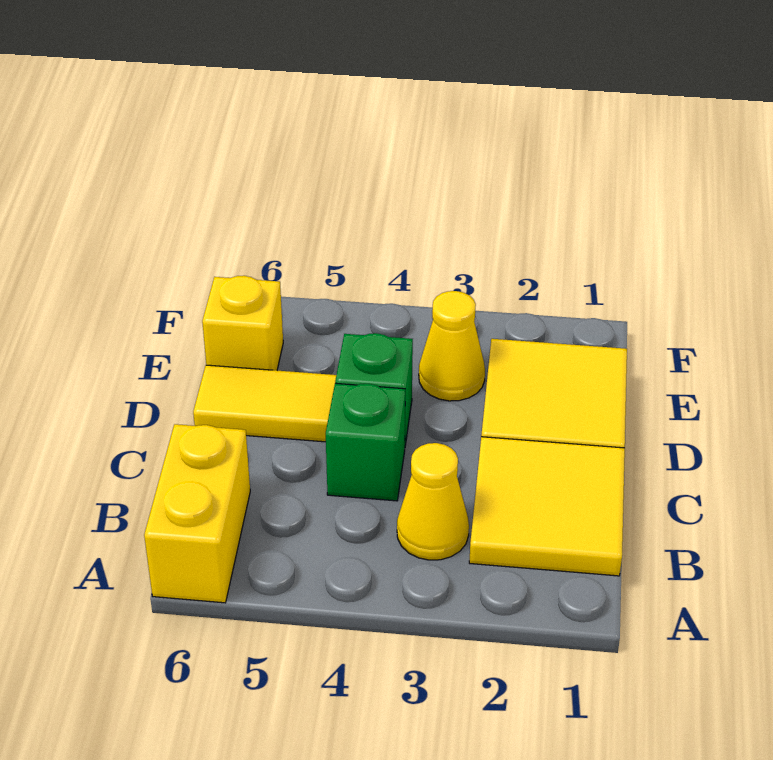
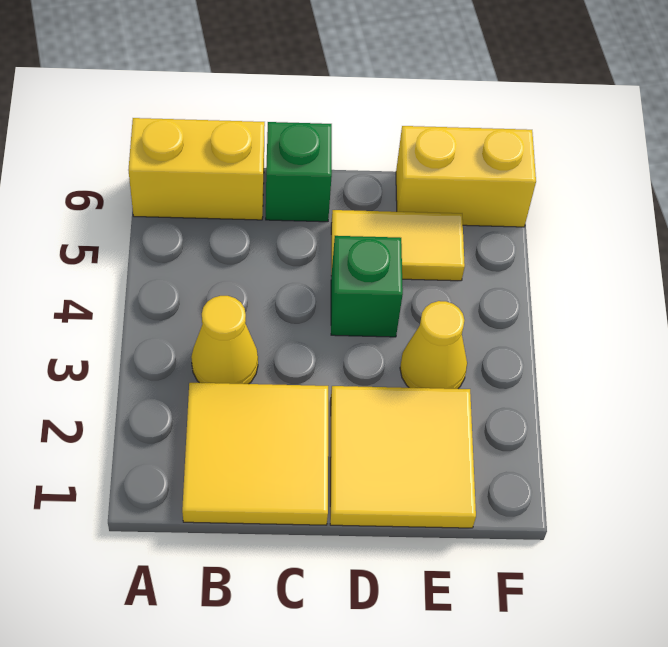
green brick C4 level 1 -> green brick C6 level 1
yellow tile D5:D6 level 1 -> yellow tile D5:E5 level 1
yellow brick E6 level 1 -> yellow brick E6:F6 level 1

